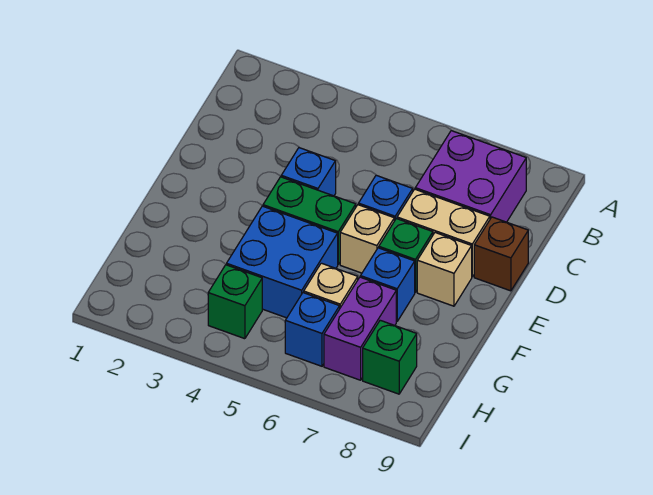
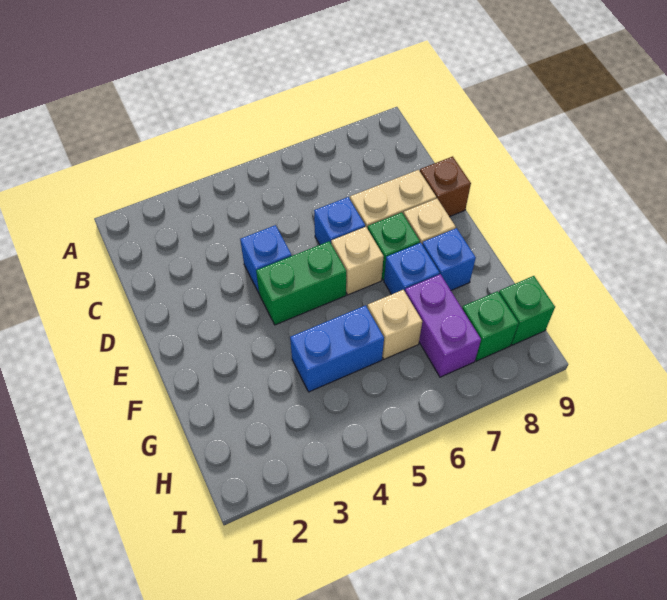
purple brick B7:C8 level 1 -> none
blue brick F4:G5 level 1 -> blue brick G4:G5 level 1
green brick H4 level 1 -> green brick H9 level 1
blue brick H6 level 1 -> blue brick F8 level 1

